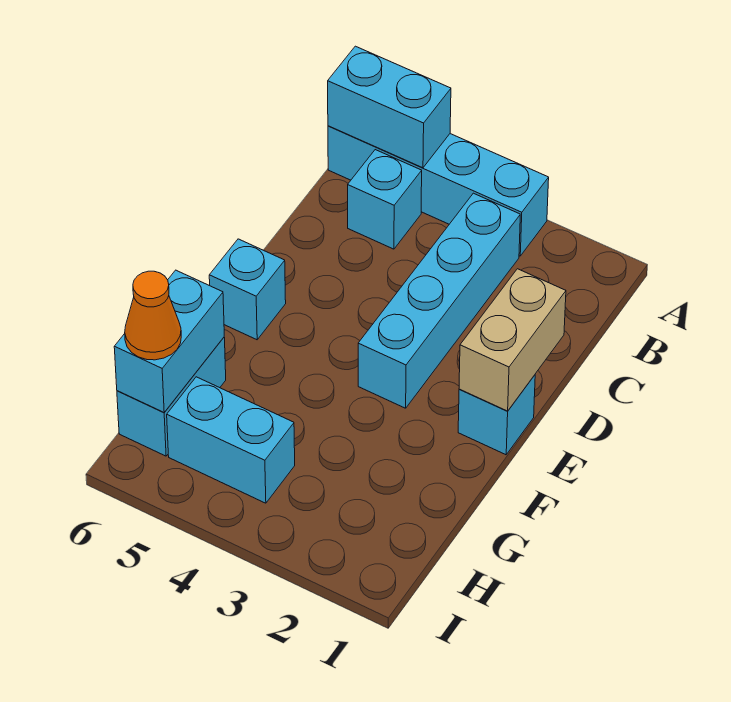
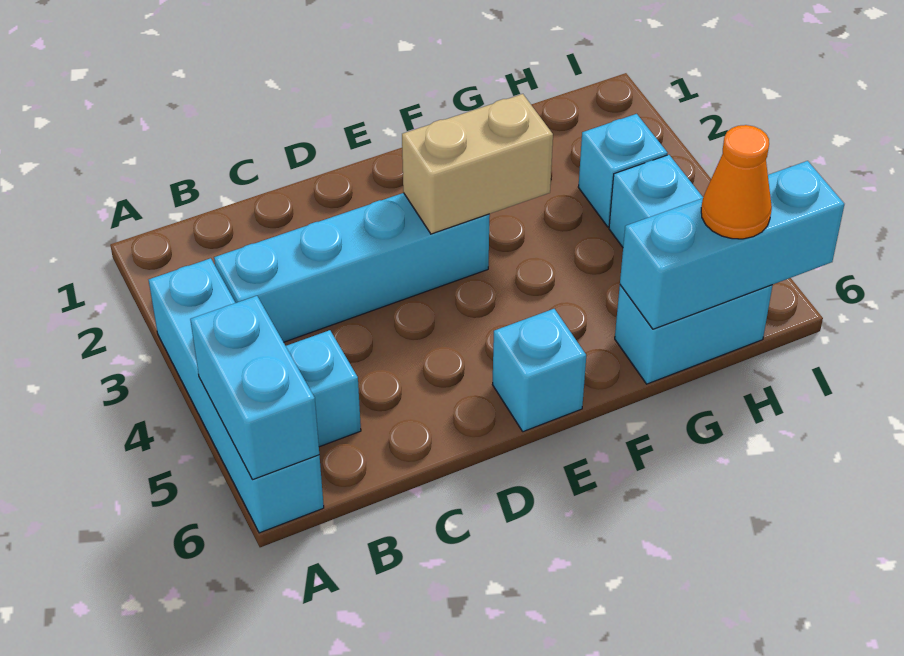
tan brick D1:E1 level 2 -> tan brick E3:F3 level 2
cyan brick E1 level 1 -> cyan brick H3 level 1
cyan brick G6:H6 level 2 -> cyan brick G6:I6 level 2

